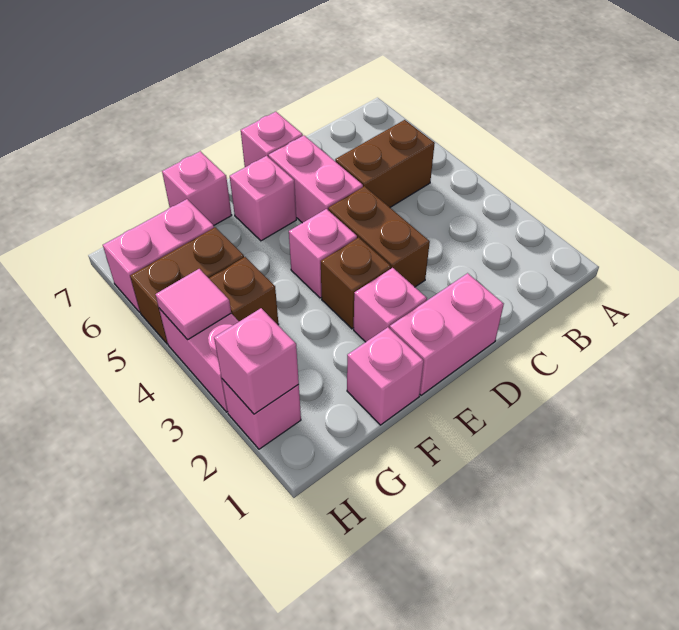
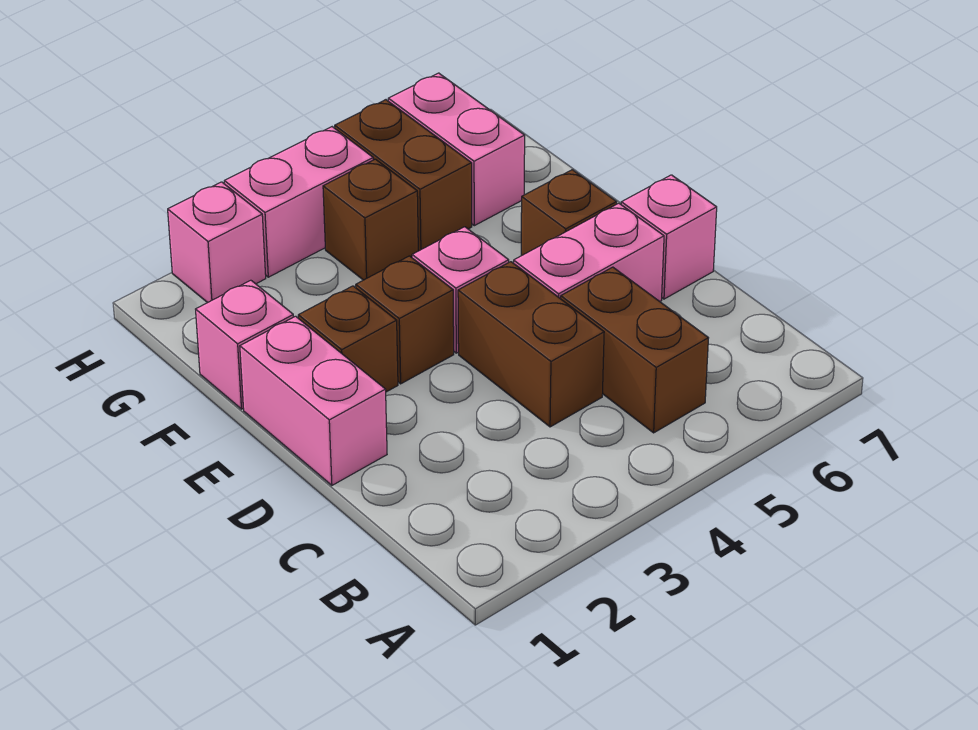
brown brick D3:D4 level 1 -> brown brick C4:D4 level 1
pink brick E2 level 1 -> brown brick E2 level 1
pink brick E6 level 1 -> brown brick E6 level 1
pink brick F7 level 1 -> none
pink brick H2 level 2 -> none
pink tile H4 level 2 -> none

